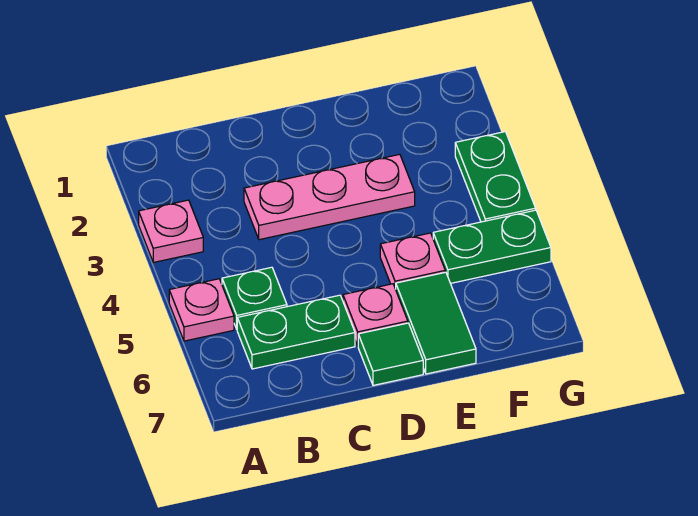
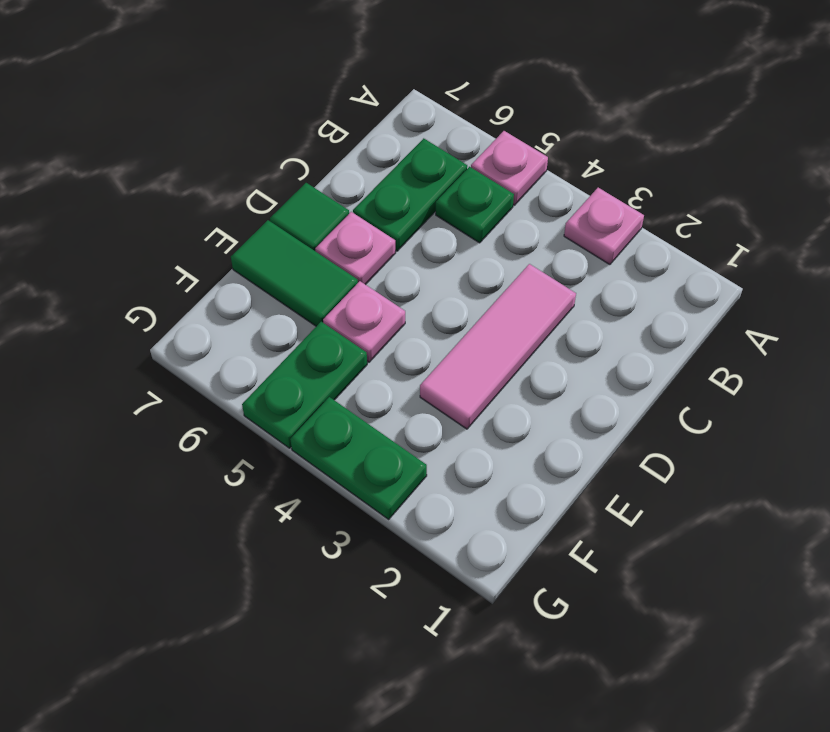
pink plate C3:E3 level 1 -> pink tile C3:E3 level 1

